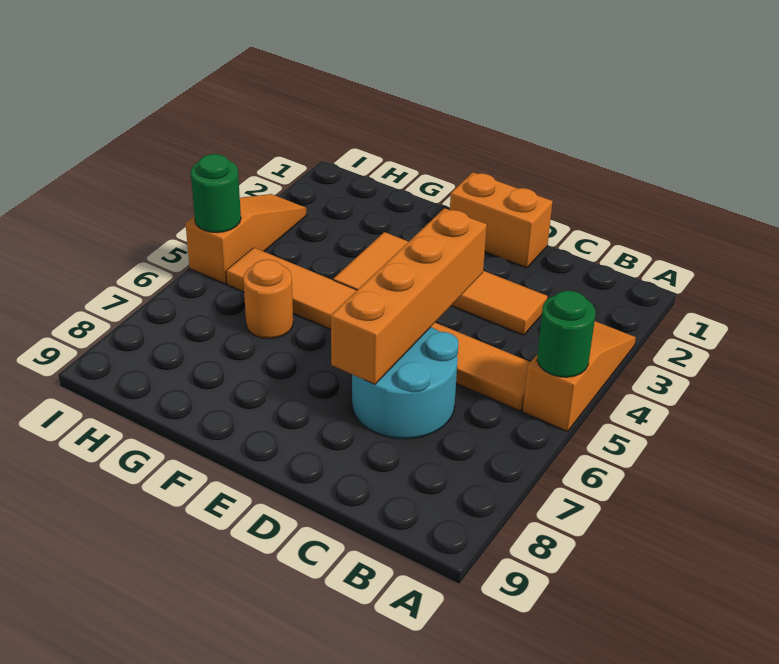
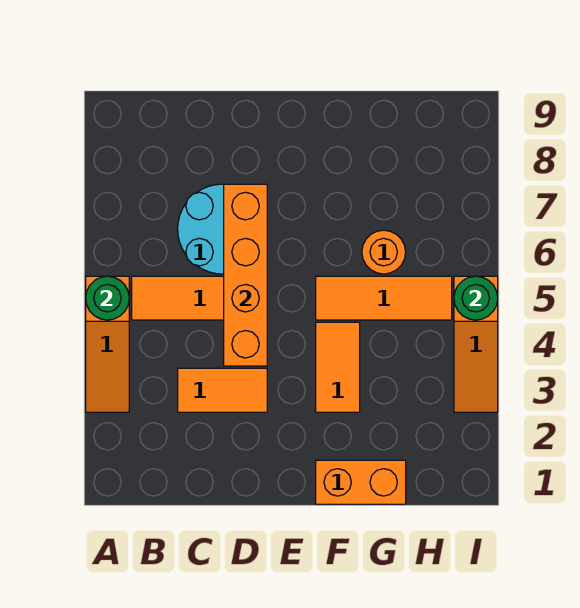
orange brick D1:E1 level 1 -> orange brick F1:G1 level 1

